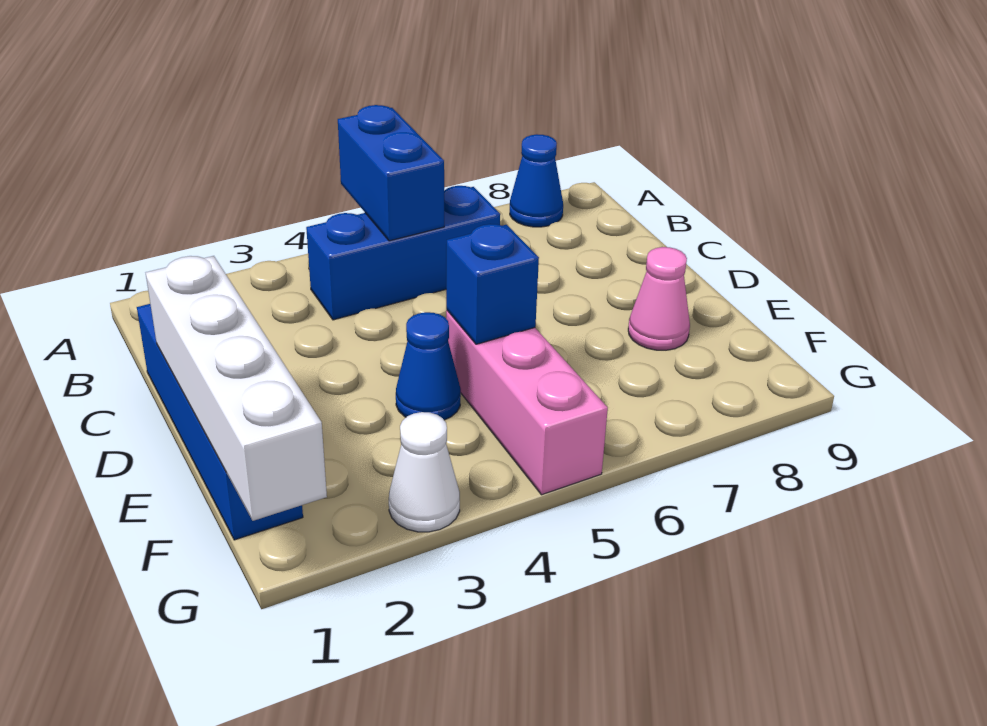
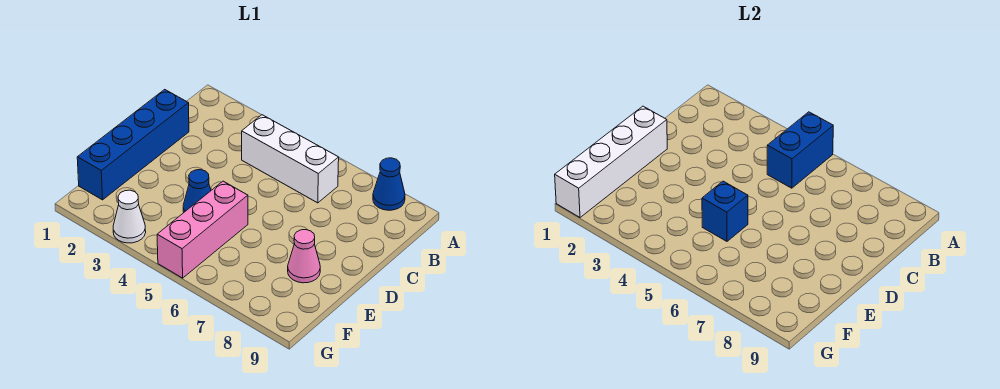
blue brick B4:B6 level 1 -> white brick B4:B6 level 1

